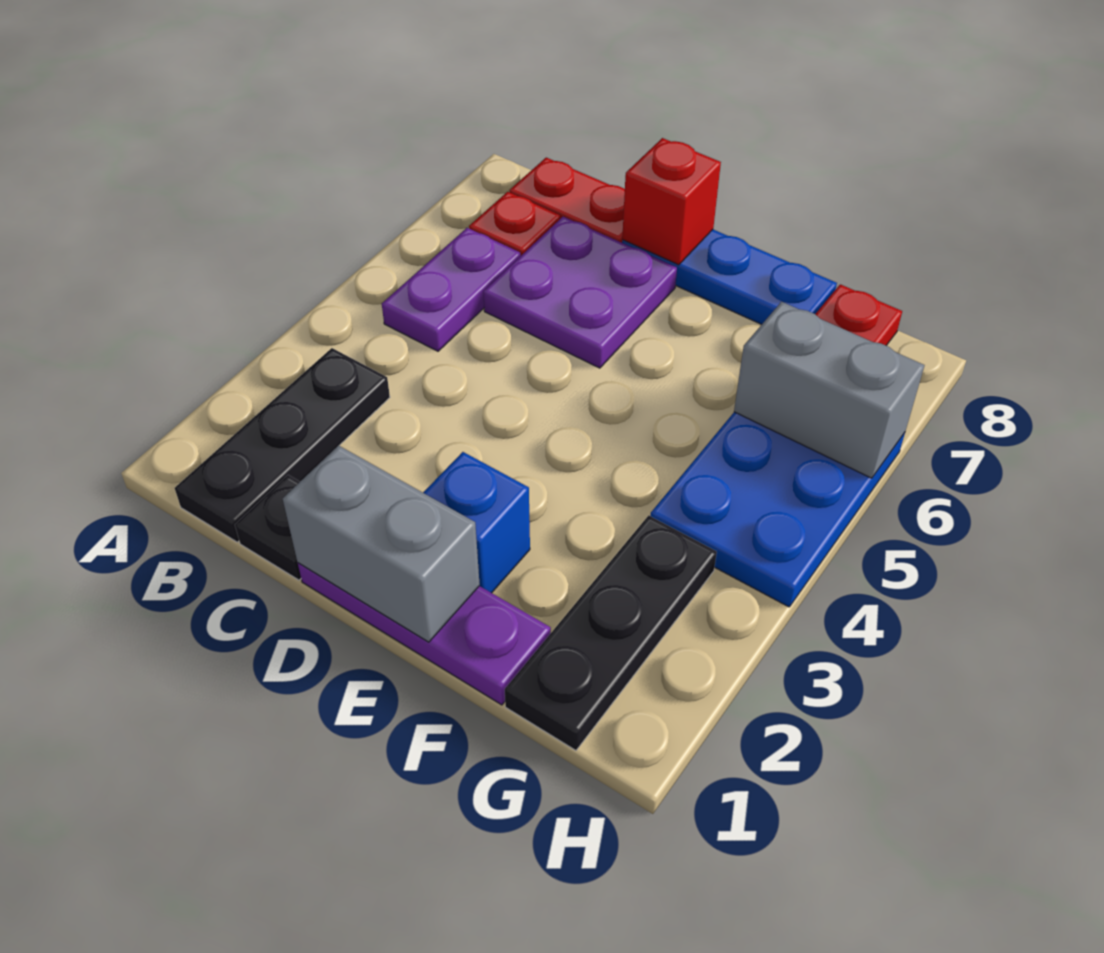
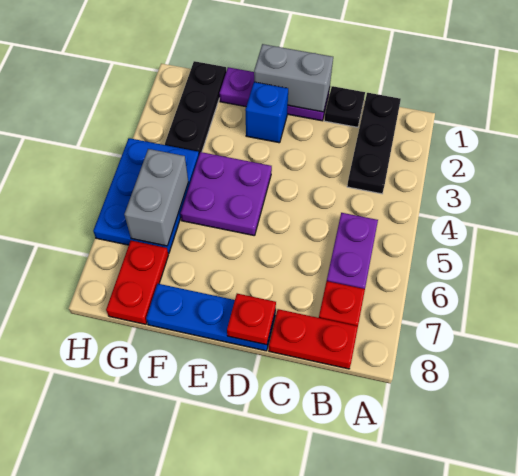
purple plate C6:D7 level 1 -> purple plate E4:F5 level 1
red brick D8 level 2 -> red plate D8 level 2
grey brick G6:H6 level 2 -> grey brick G5:G6 level 2

